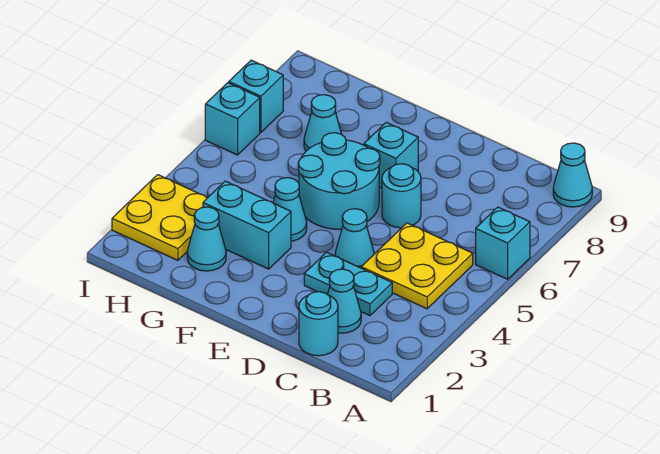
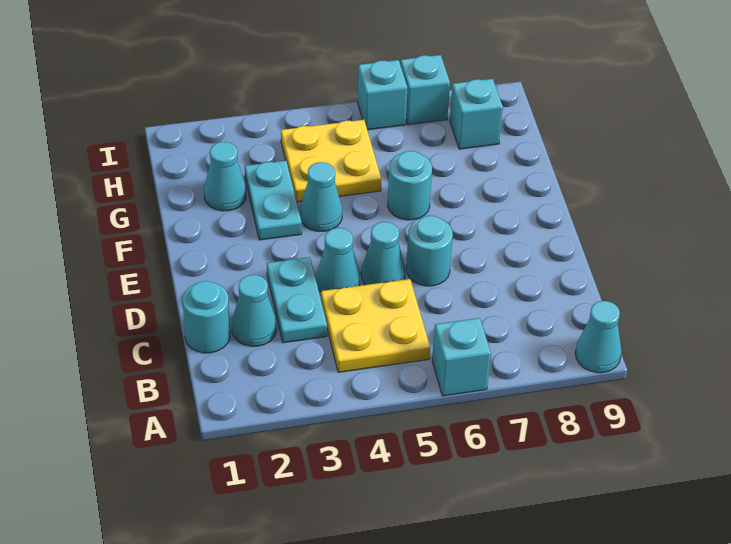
cyan round brick E5:F6 level 1 -> cyan round brick F6 level 1
cyan brick E7 level 1 -> cyan brick H8 level 1
cyan brick F3:G3 level 1 -> cyan plate F3:G3 level 1
cyan cone G7 level 1 -> cyan cone D5 level 1
yellow plate H2:I3 level 1 -> yellow plate G4:H5 level 1

